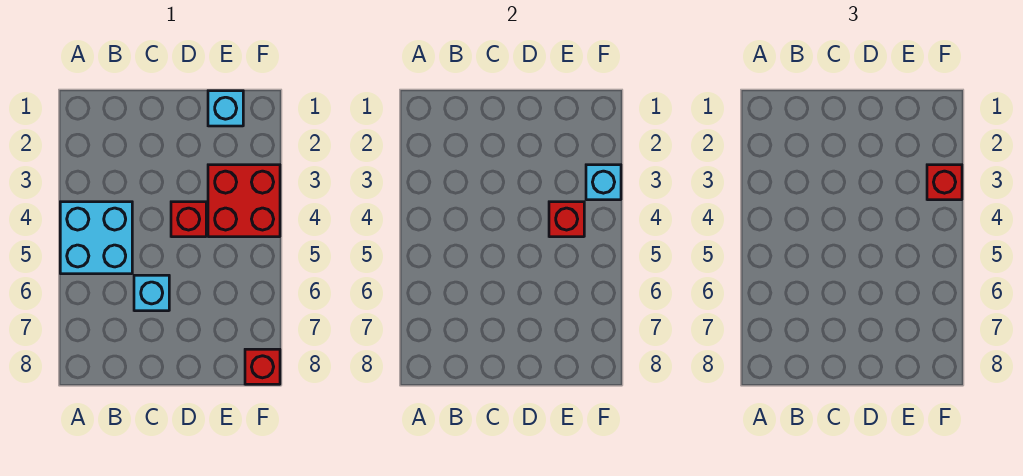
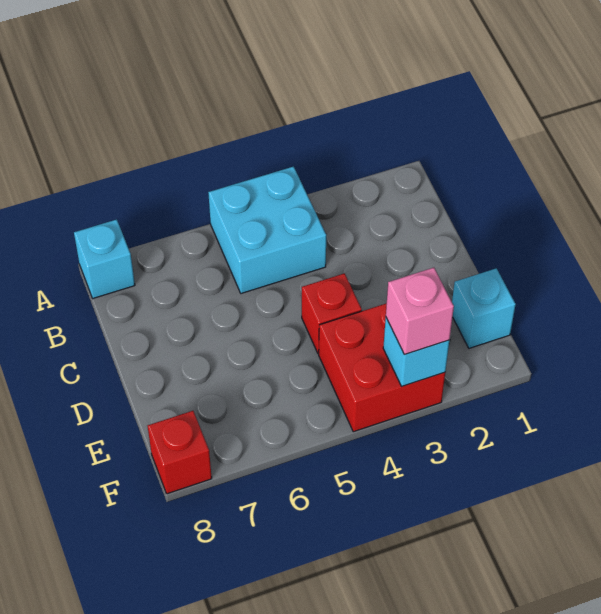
cyan brick C6 level 1 -> cyan brick A8 level 1
red brick E4 level 2 -> none
red brick F3 level 3 -> pink brick F3 level 3

